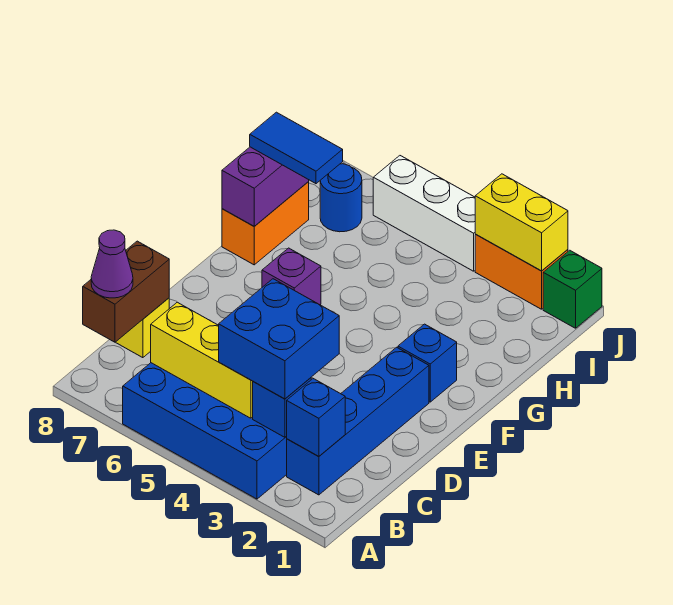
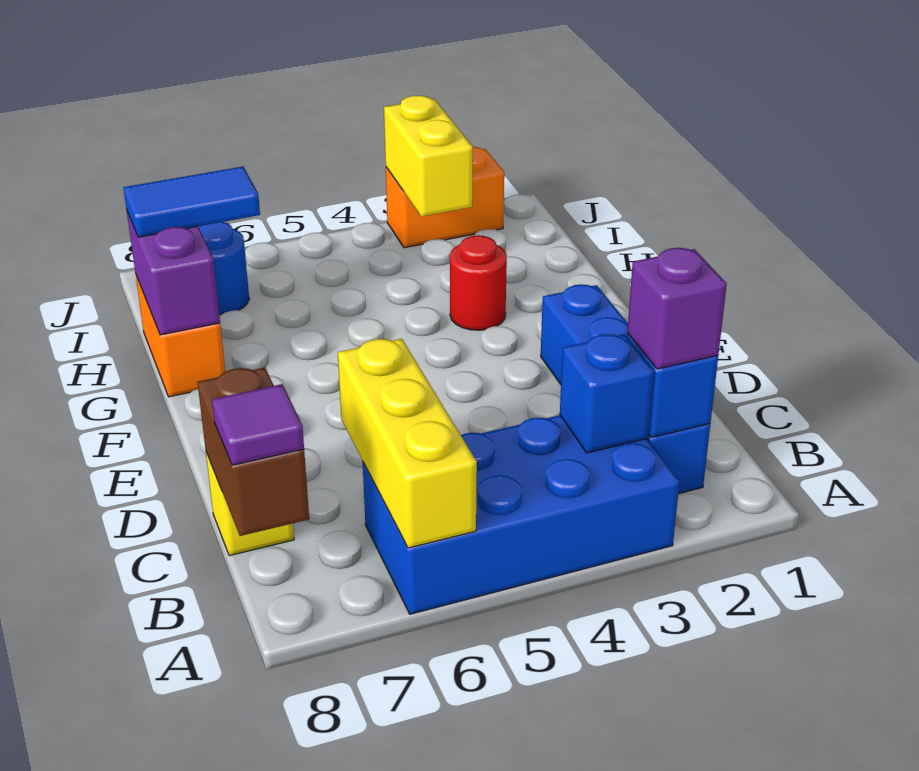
blue brick B3:C4 level 3 -> none
yellow brick B4:B6 level 2 -> yellow brick A6:C6 level 2
purple cone B8 level 3 -> purple tile B8 level 3
blue brick F2 level 1 -> none
purple brick F6 level 1 -> purple brick B2 level 3
none -> red round brick G3 level 1
green brick J1 level 1 -> none
yellow brick J2:J3 level 2 -> yellow brick I3:J3 level 2
white brick J4:J6 level 1 -> none

